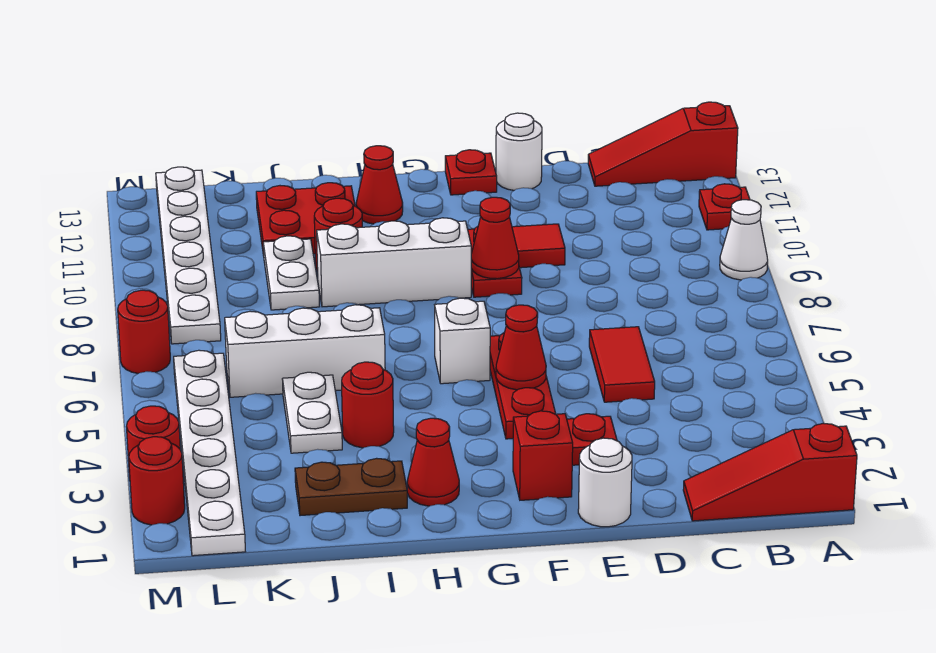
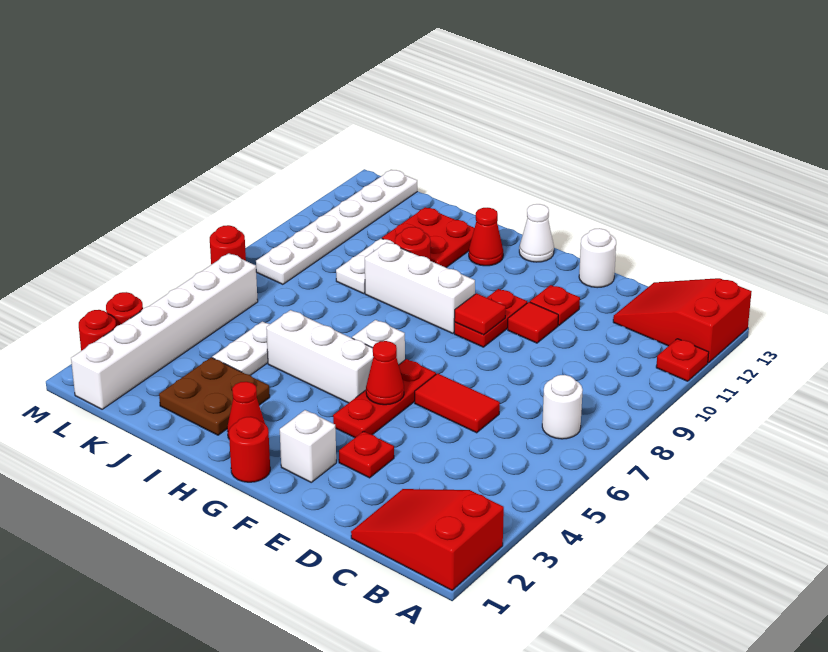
red slope A1:C1 level 1 top A -> red slope A1:C2 level 1 top A
white cone A9 level 1 -> white cone G13 level 1
red slope A13:C13 level 1 top A -> red slope A12:C13 level 1 top A
red tile D5:D6 level 1 -> red tile D6:E6 level 1
white round brick E1 level 1 -> white round brick B7 level 1
red brick F2 level 1 -> white brick F2 level 1
red cone F9 level 2 -> red tile F9 level 2
red plate F13 level 1 -> red plate E11 level 1
brown plate I2:J2 level 1 -> brown plate I2:J3 level 1
red round brick I4 level 1 -> red round brick G1 level 1
white brick I6:K6 level 1 -> white brick G5:I5 level 1
white plate L1:L6 level 1 -> white brick L1:L6 level 1

